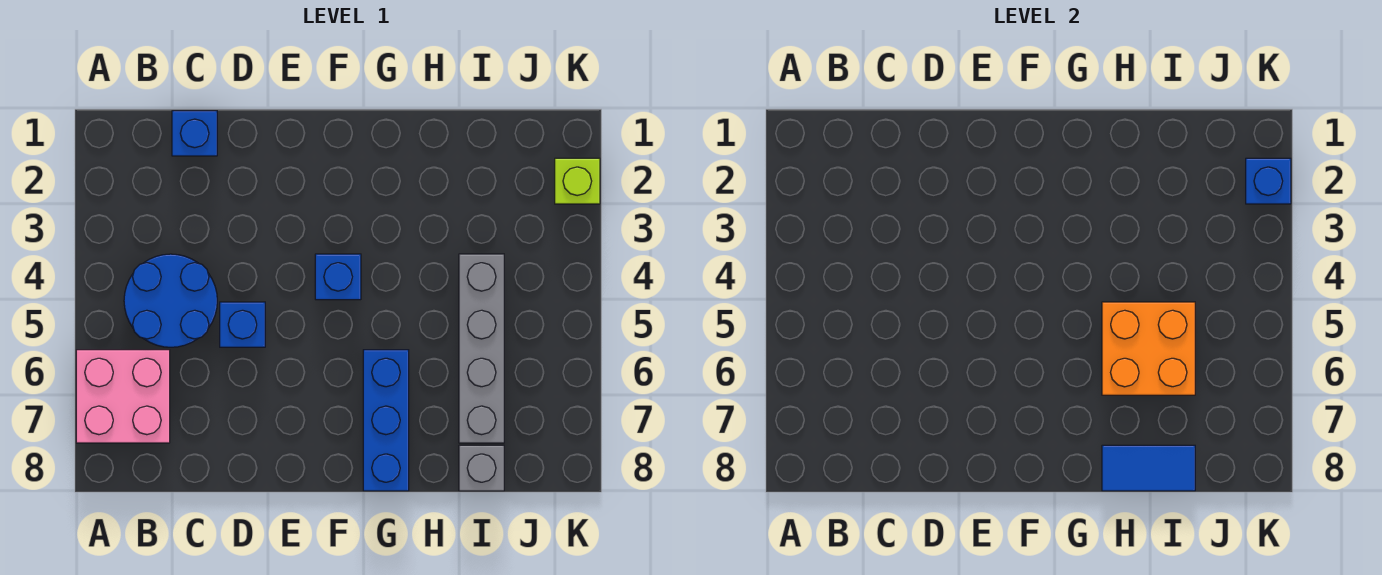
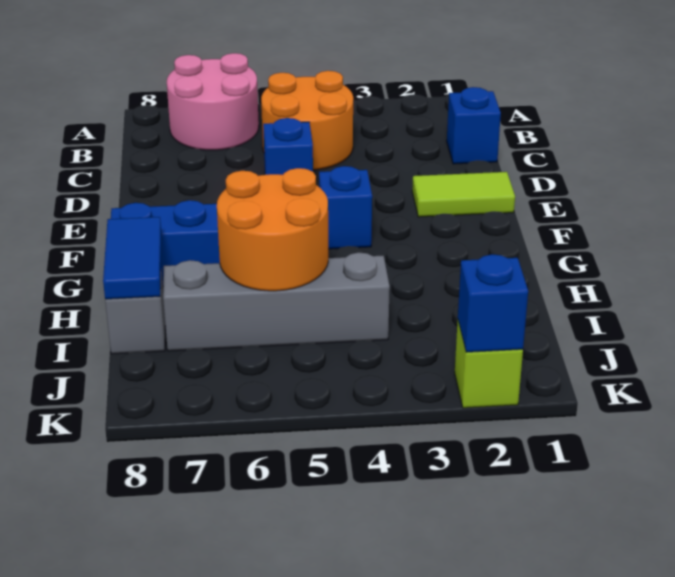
pink brick A6:B7 level 1 -> pink round brick A6:B7 level 1
blue round brick B4:C5 level 1 -> orange round brick B4:C5 level 1
none -> lime tile E1:E2 level 1
orange brick H5:I6 level 2 -> orange round brick H5:I6 level 2

